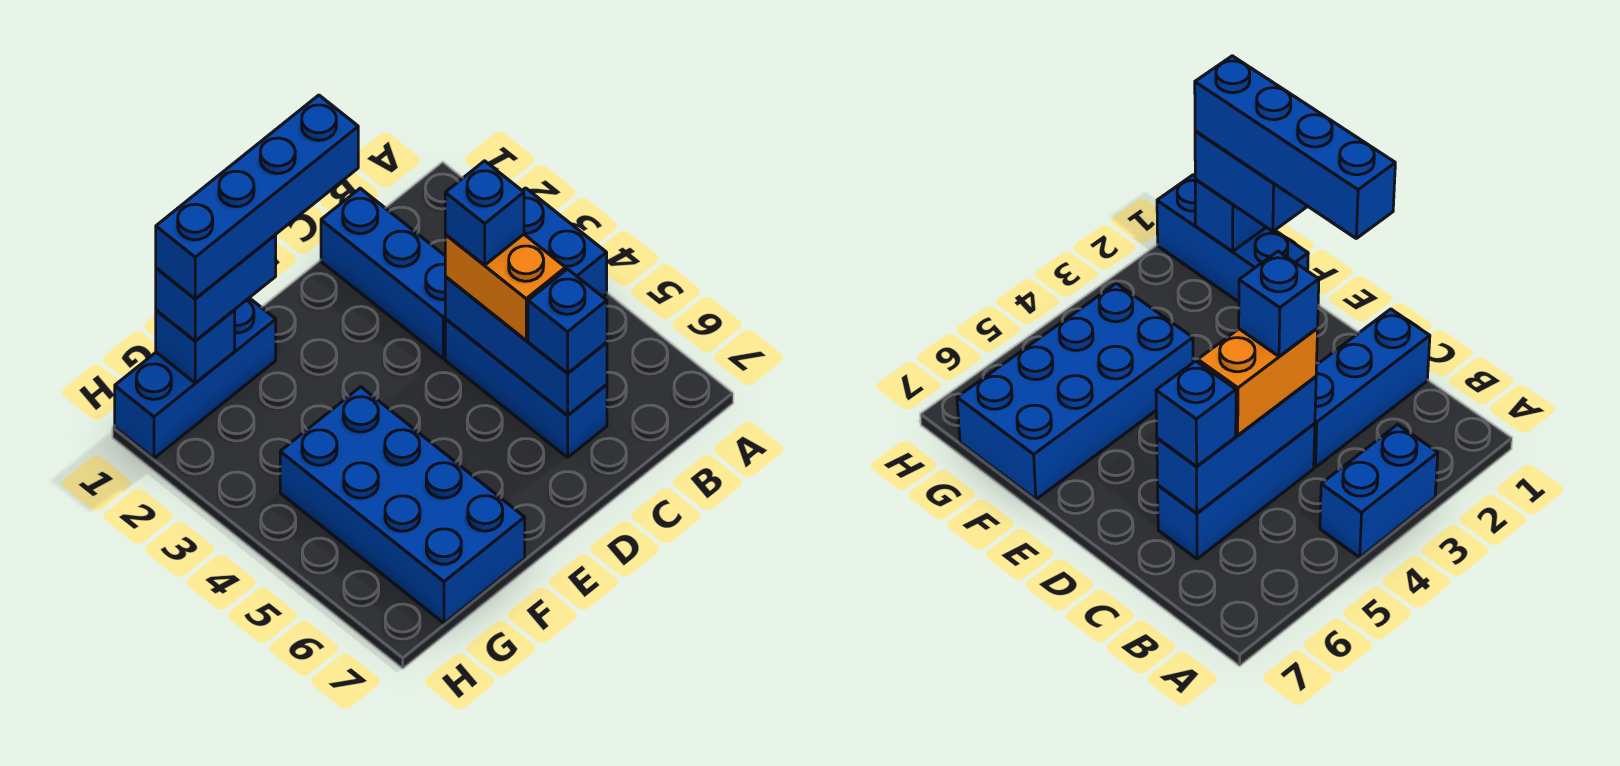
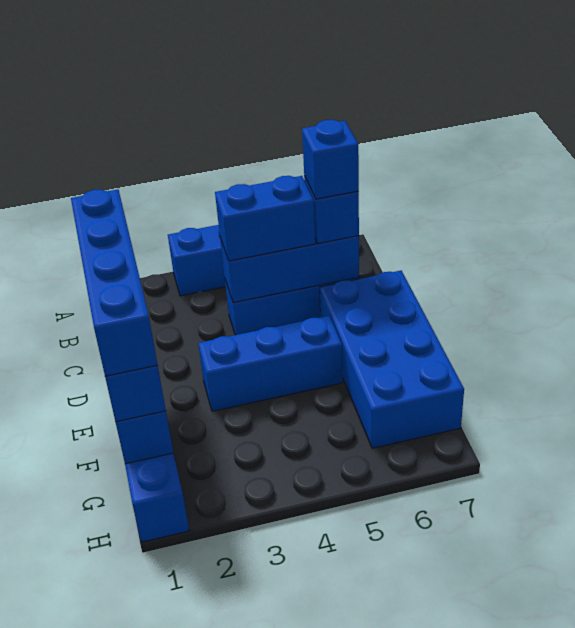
blue brick C1:C3 level 1 -> blue brick E3:E5 level 1
orange brick C4:C5 level 3 -> blue brick C4:C5 level 3
blue brick C4 level 4 -> blue brick C6 level 4
blue brick F4:G7 level 1 -> blue brick D6:G7 level 1

